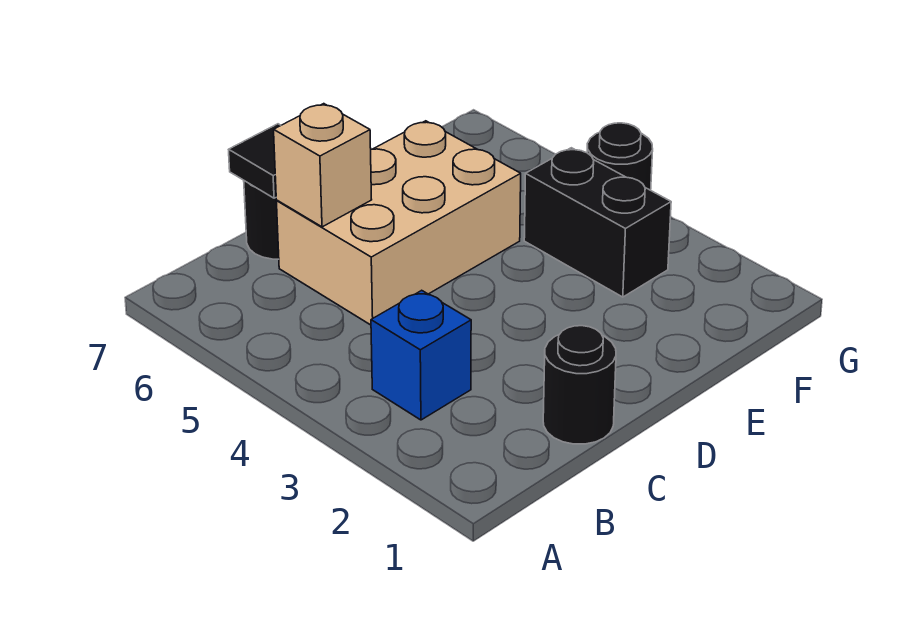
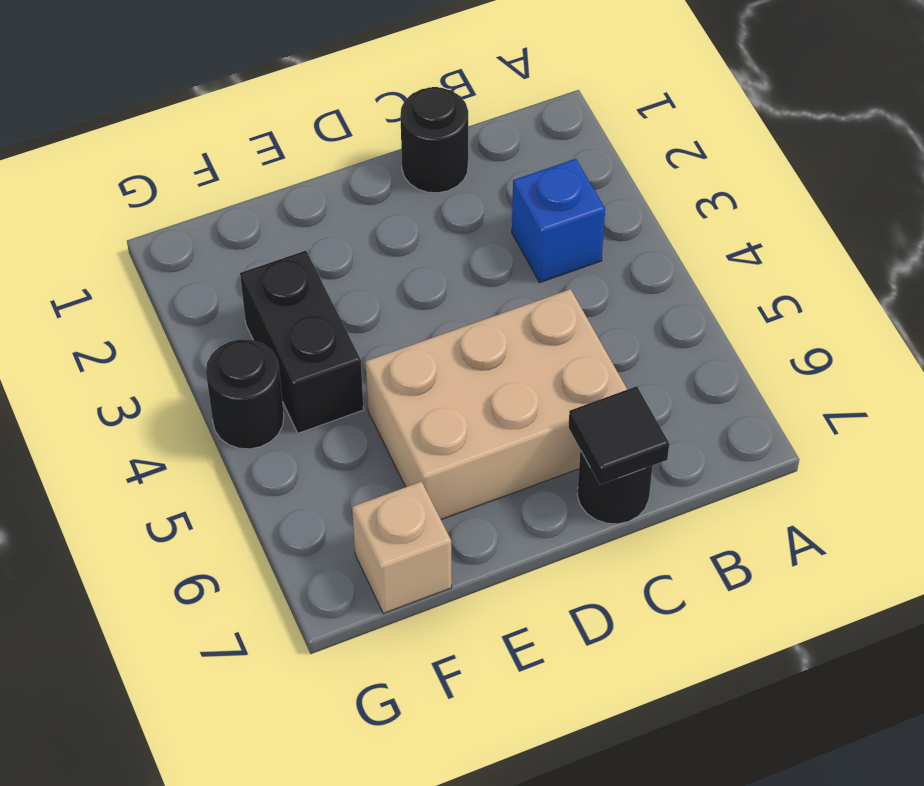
tan brick C6 level 2 -> tan brick F7 level 1

